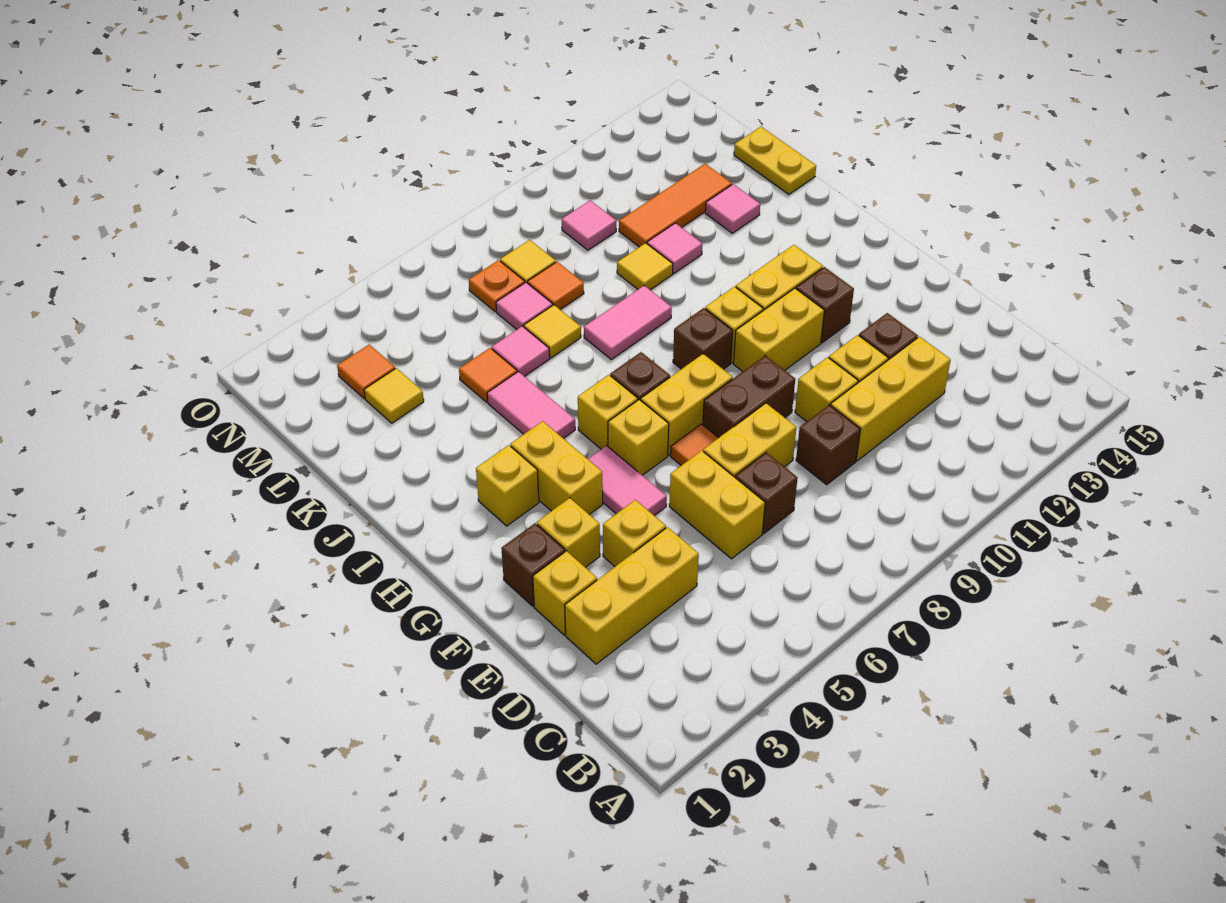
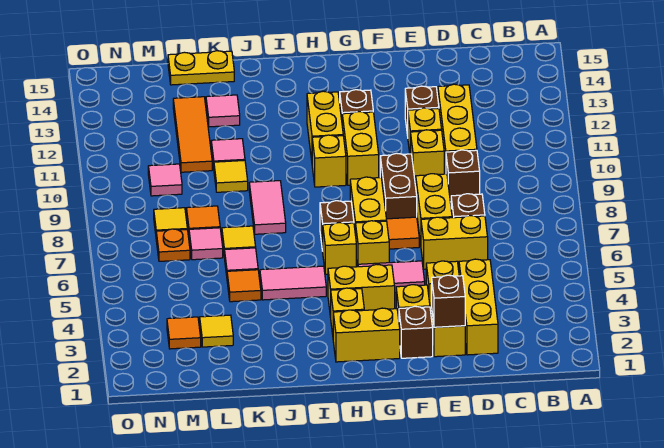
none -> yellow brick G2:H2 level 1
brown brick H9 level 1 -> brown brick E2 level 2

